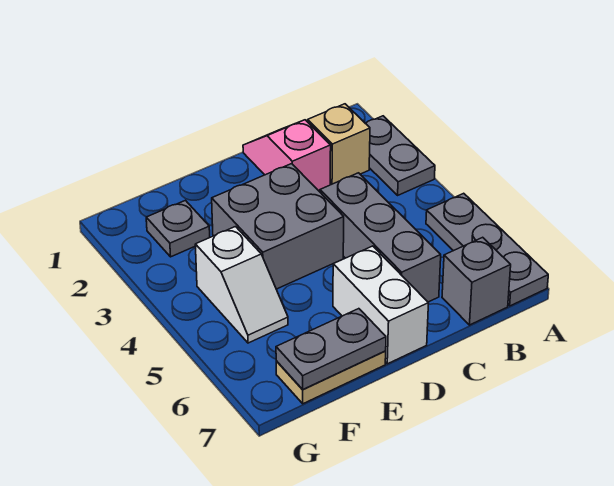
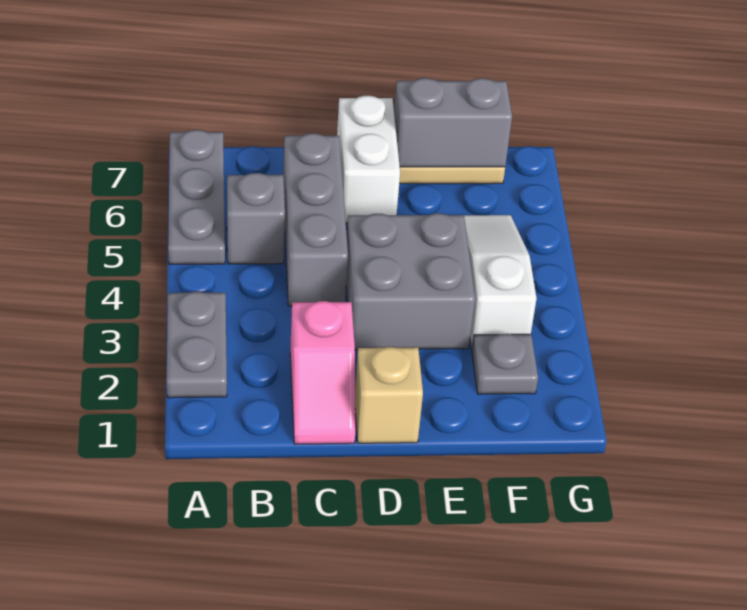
tan brick B2 level 1 -> tan brick D1 level 1
grey brick B7 level 1 -> grey brick B5 level 1
grey plate E7:F7 level 2 -> grey brick E7:F7 level 2
white slope F4:F5 level 1 top 4 -> white slope F3:F5 level 1 top 3

